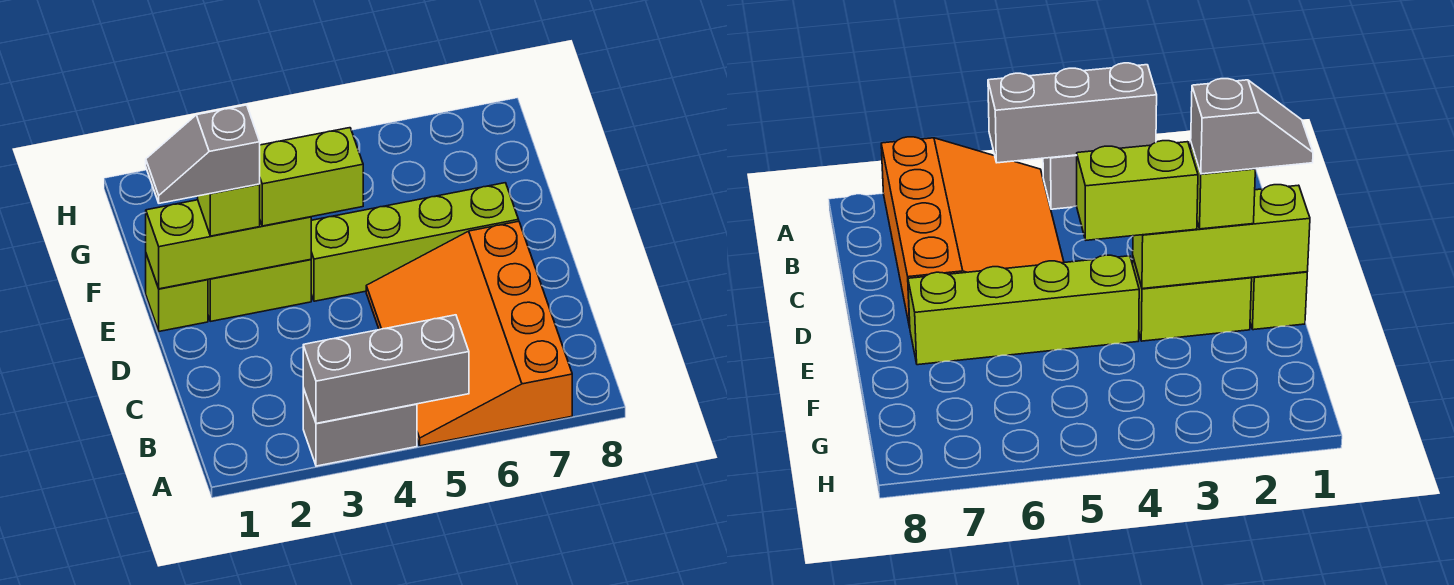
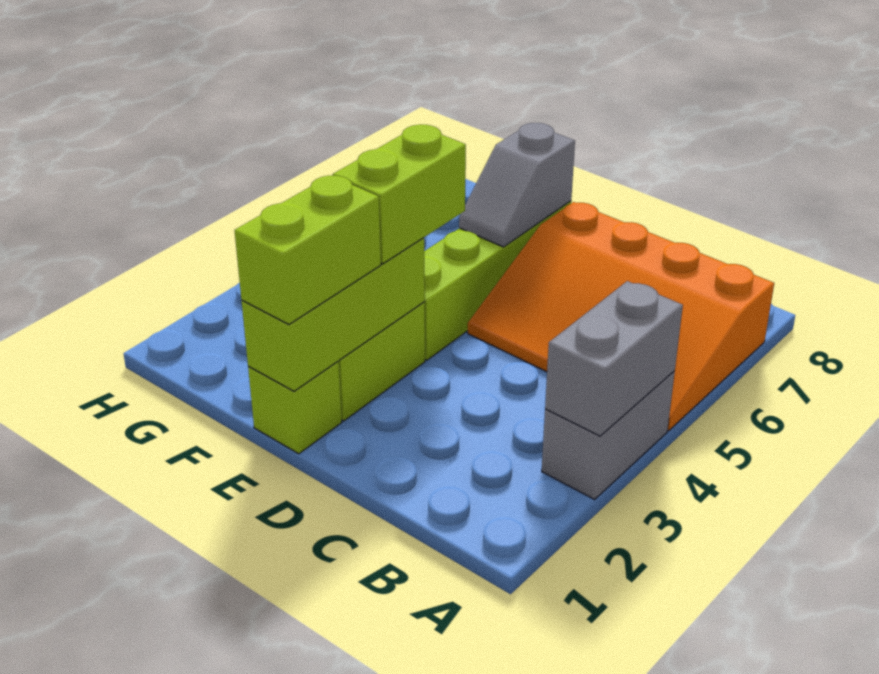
grey brick A3:A5 level 2 -> grey brick A3:A4 level 2
grey slope E1:E2 level 4 top 2 -> grey slope E6:E7 level 2 top 7
lime brick E2 level 3 -> lime brick E1:E2 level 3

